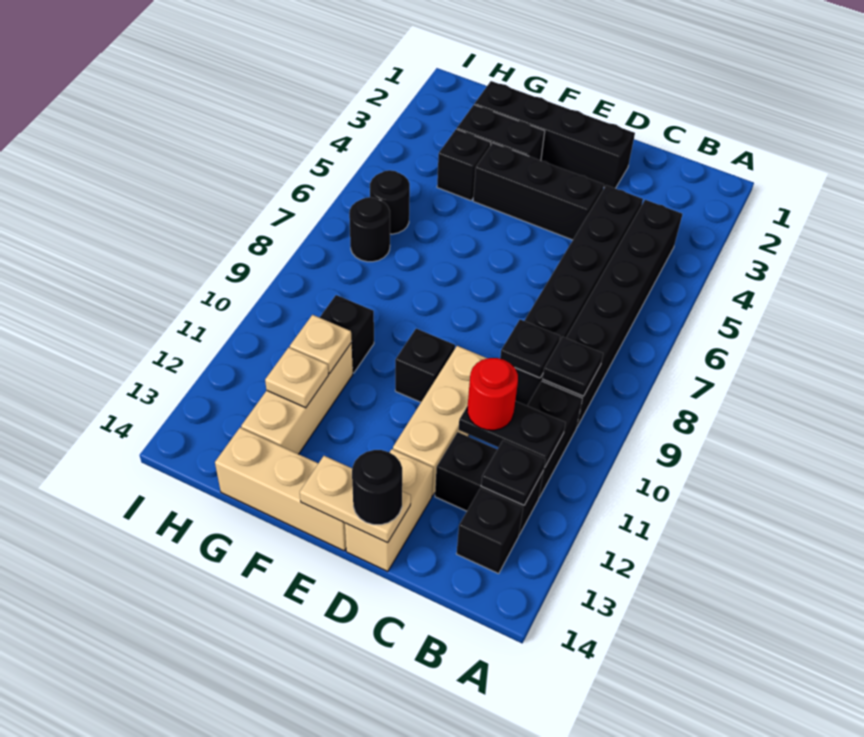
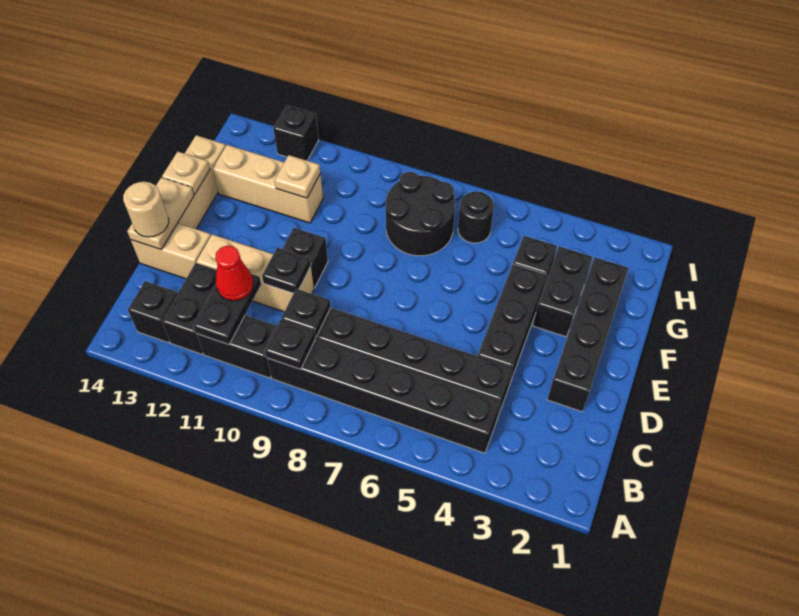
black plate B12 level 2 -> black plate D10 level 2
red round brick C11 level 3 -> red cone C11 level 3
black round brick D14 level 3 -> tan round brick D14 level 3
black brick G10 level 1 -> black brick I12 level 1
tan plate G12 level 2 -> tan plate F14 level 2
black round brick H7 level 1 -> black round brick G7:H8 level 1

